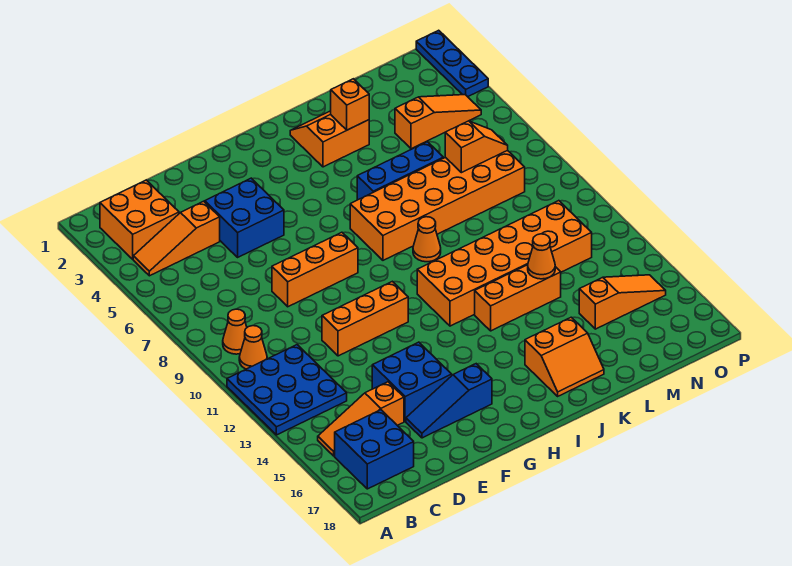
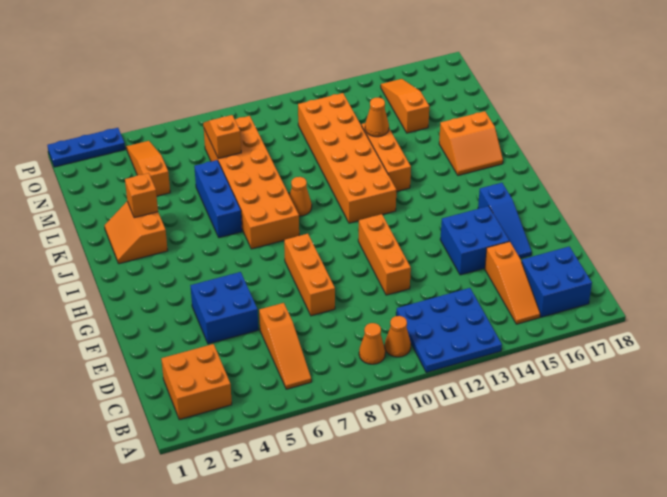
orange slope B4:D4 level 1 top D -> orange slope B6:D6 level 1 top D
orange slope J16:K17 level 1 top 16 -> orange slope J16:K17 level 1 top K

